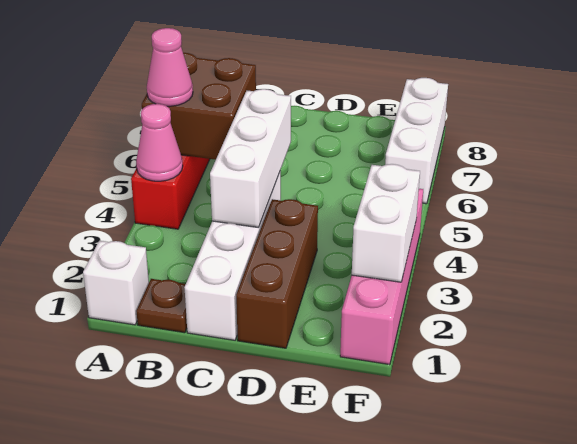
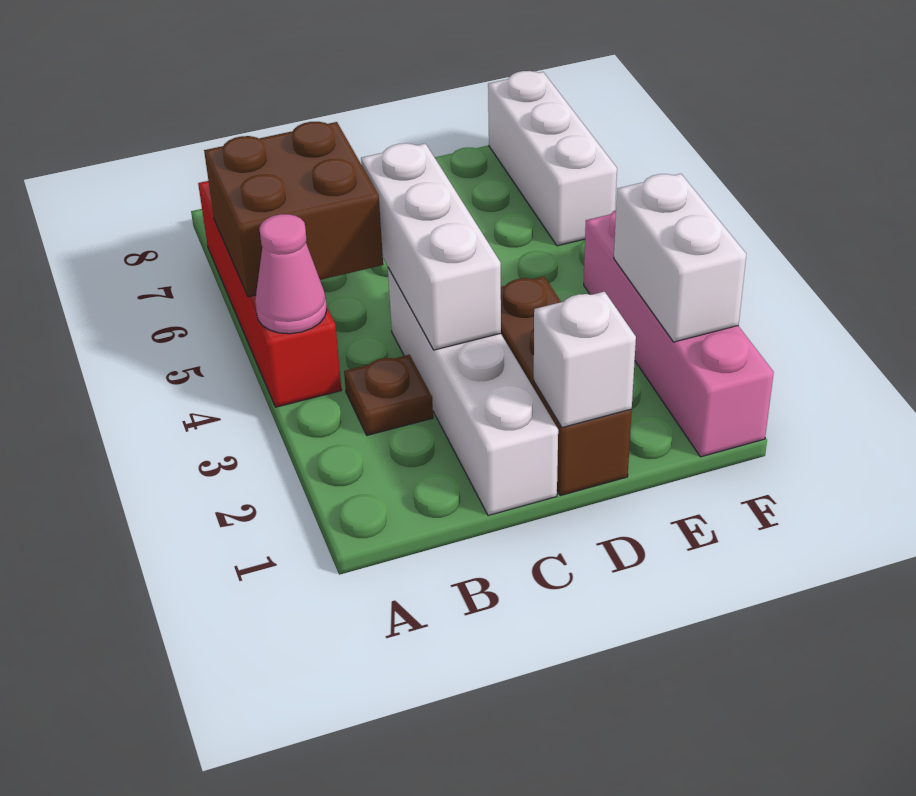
white brick A1 level 1 -> white brick D1 level 2
pink cone A5 level 3 -> none
brown plate B1 level 1 -> brown plate B3 level 1

